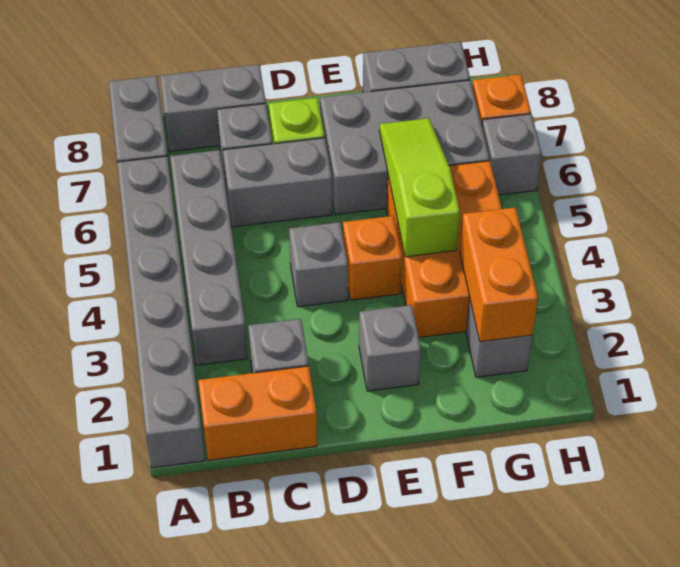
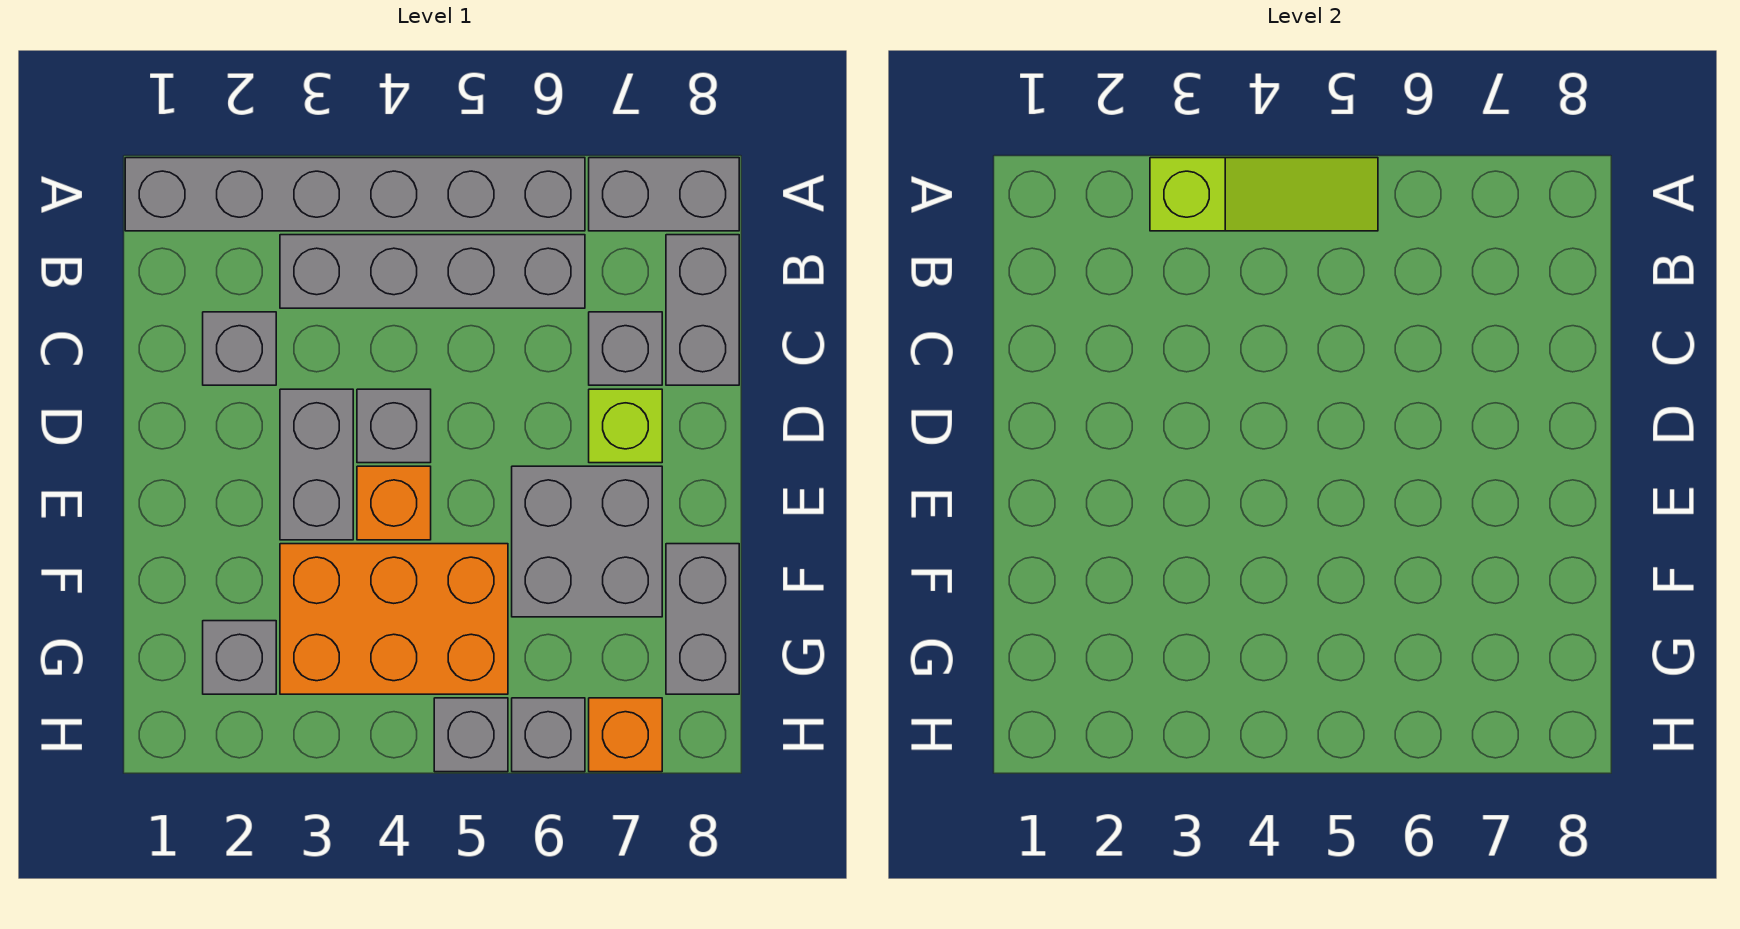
orange brick B1:C1 level 1 -> none
grey brick C6:D6 level 1 -> grey brick D3:E3 level 1
grey brick E2 level 1 -> grey brick H5 level 1
grey brick E6:G7 level 1 -> grey brick E6:F7 level 1
lime slope F4:F6 level 2 top 4 -> lime slope A3:A5 level 2 top 3
orange brick G2:G3 level 2 -> none

